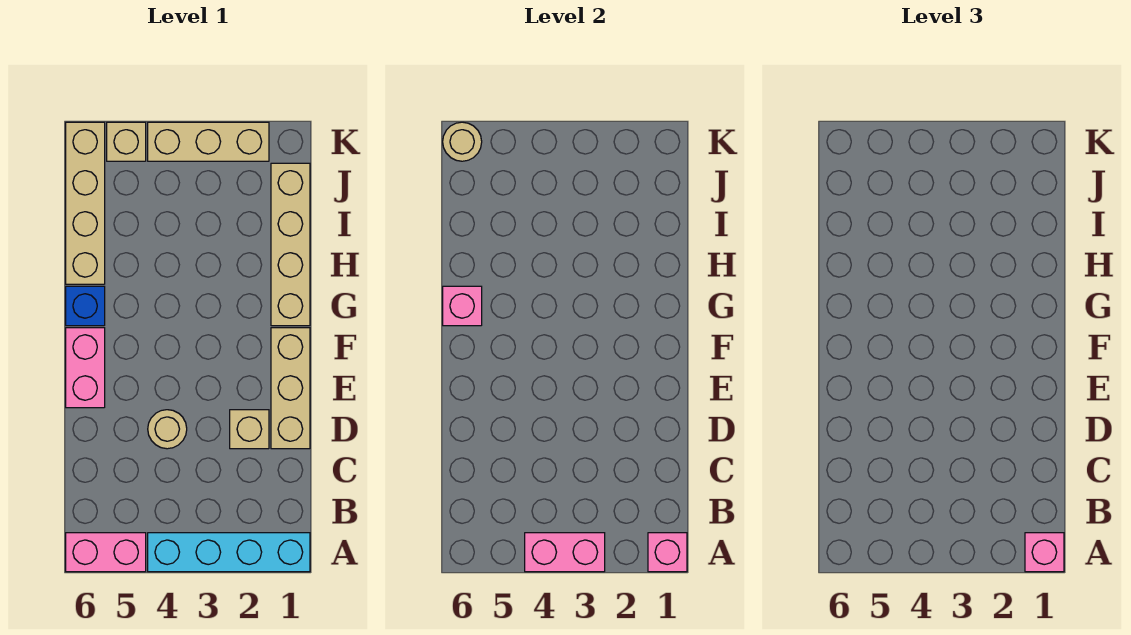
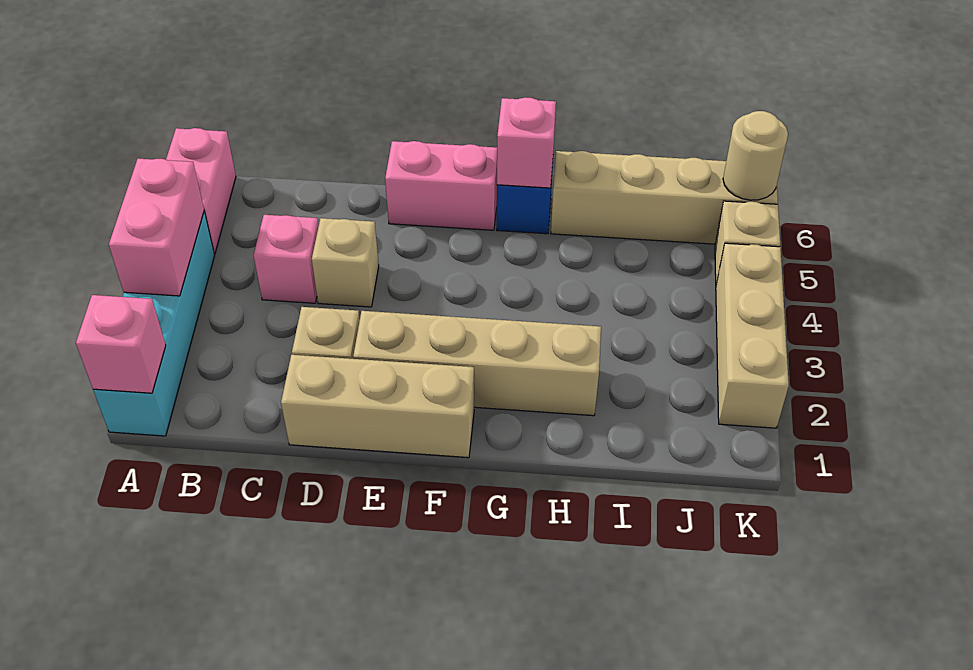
pink brick A1 level 3 -> pink brick C4 level 1
tan round brick D4 level 1 -> tan brick D4 level 1
tan brick G1:J1 level 1 -> tan brick E2:H2 level 1

